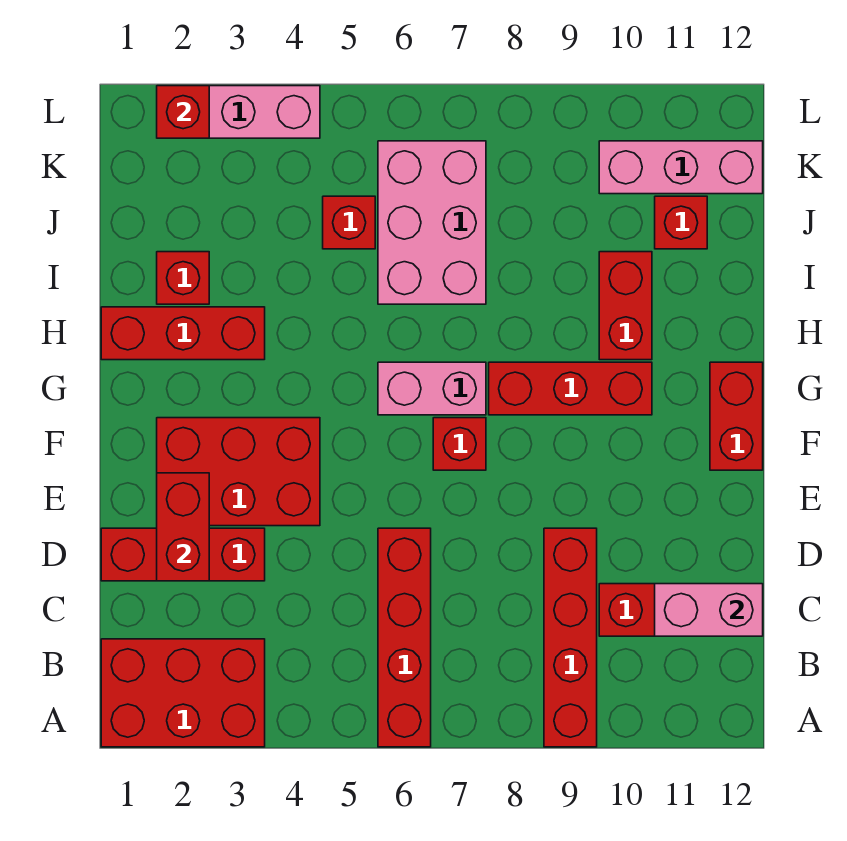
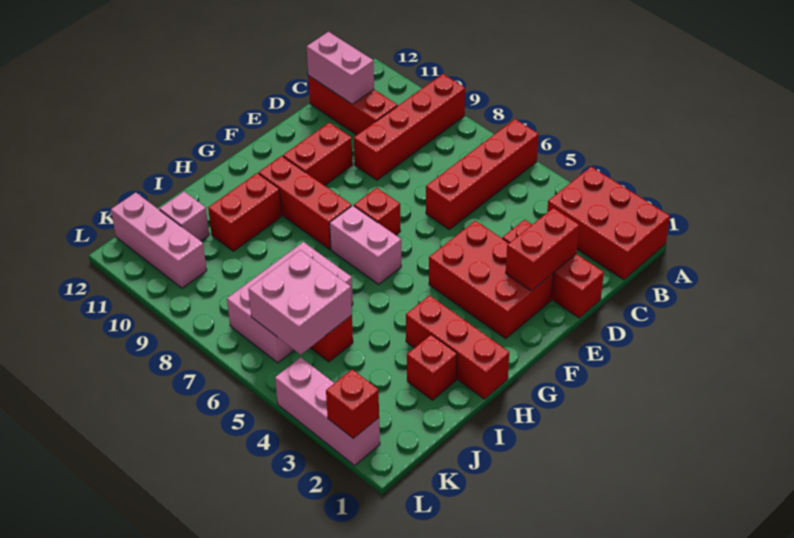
red brick F12:G12 level 1 -> red brick E10:F10 level 1
none -> pink brick J5:K6 level 2
red brick J11 level 1 -> pink brick J11 level 1

